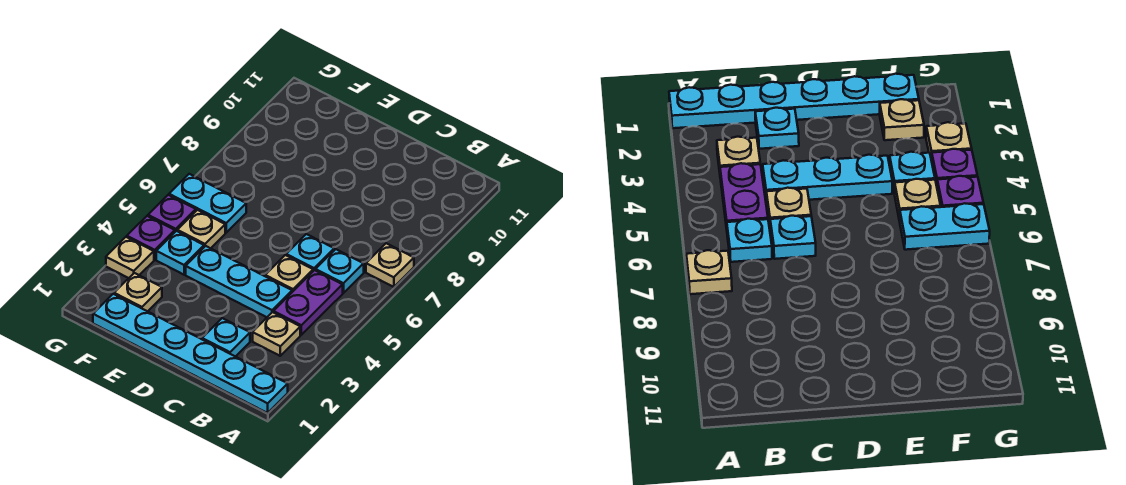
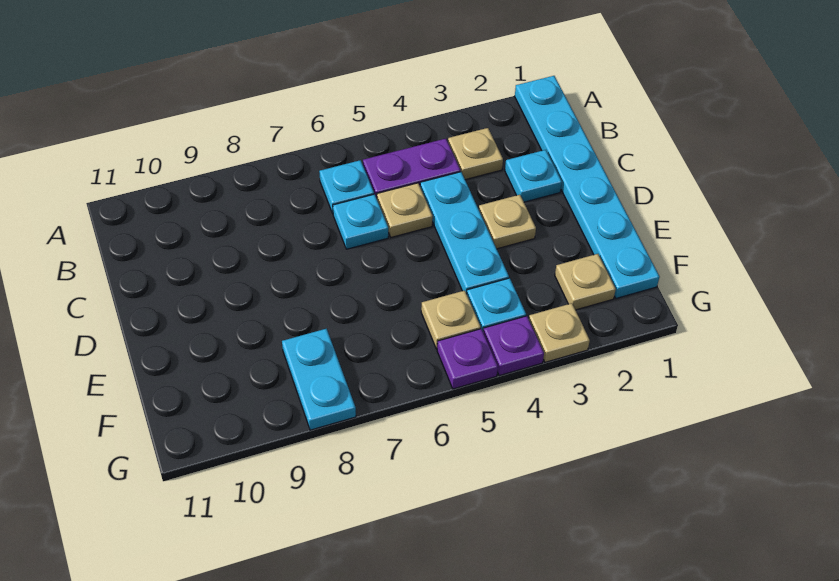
tan plate A7 level 1 -> tan plate D3 level 1
cyan plate F6:G6 level 1 -> cyan plate F8:G8 level 1

